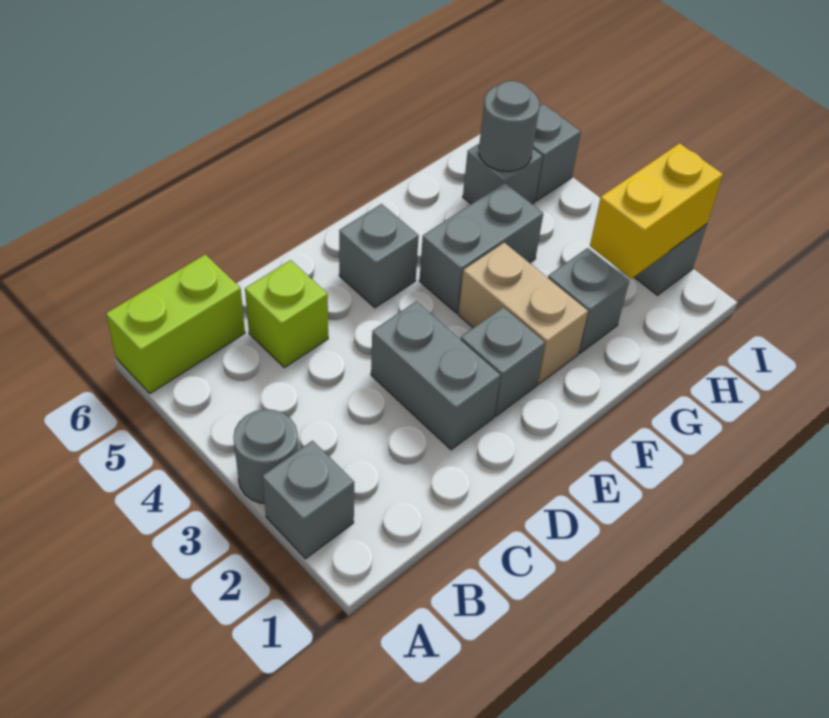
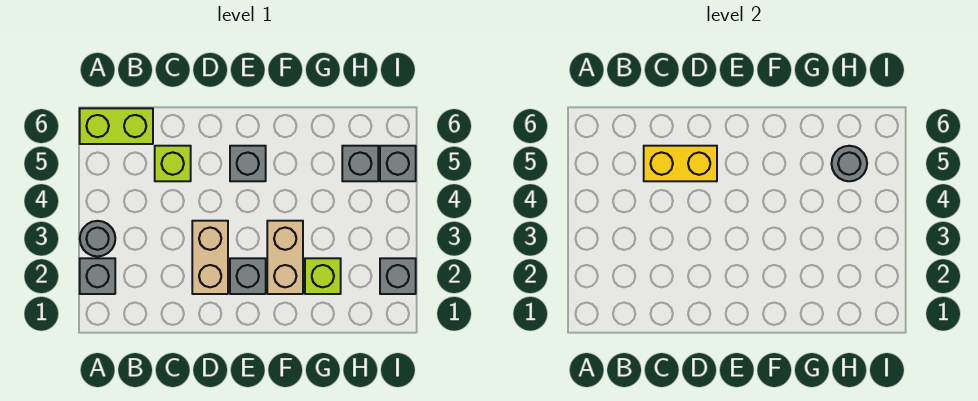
grey brick D2:D3 level 1 -> tan brick D2:D3 level 1
grey brick F4:G4 level 1 -> none
grey brick G2 level 1 -> lime brick G2 level 1
yellow brick H2:I2 level 2 -> yellow brick C5:D5 level 2

